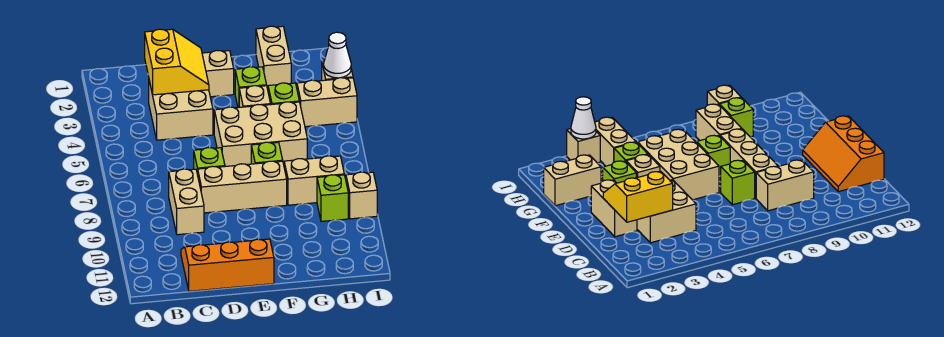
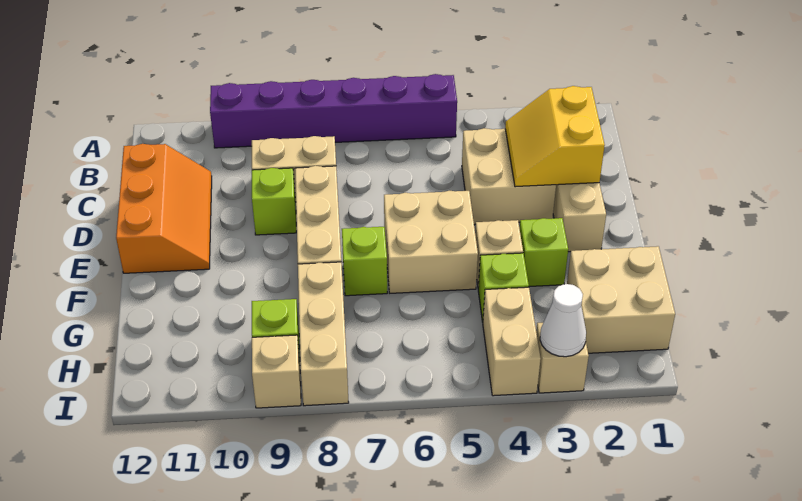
none -> purple brick A5:A10 level 1
yellow slope C2:D3 level 2 top C -> yellow slope C2:D3 level 2 top 2
lime brick D7 level 1 -> lime brick D9 level 1
tan brick E5:G6 level 1 -> tan brick E5:F6 level 1
tan brick G1:G2 level 1 -> tan brick G1:H2 level 1
tan brick G8:H8 level 1 -> tan brick G8:I8 level 1

